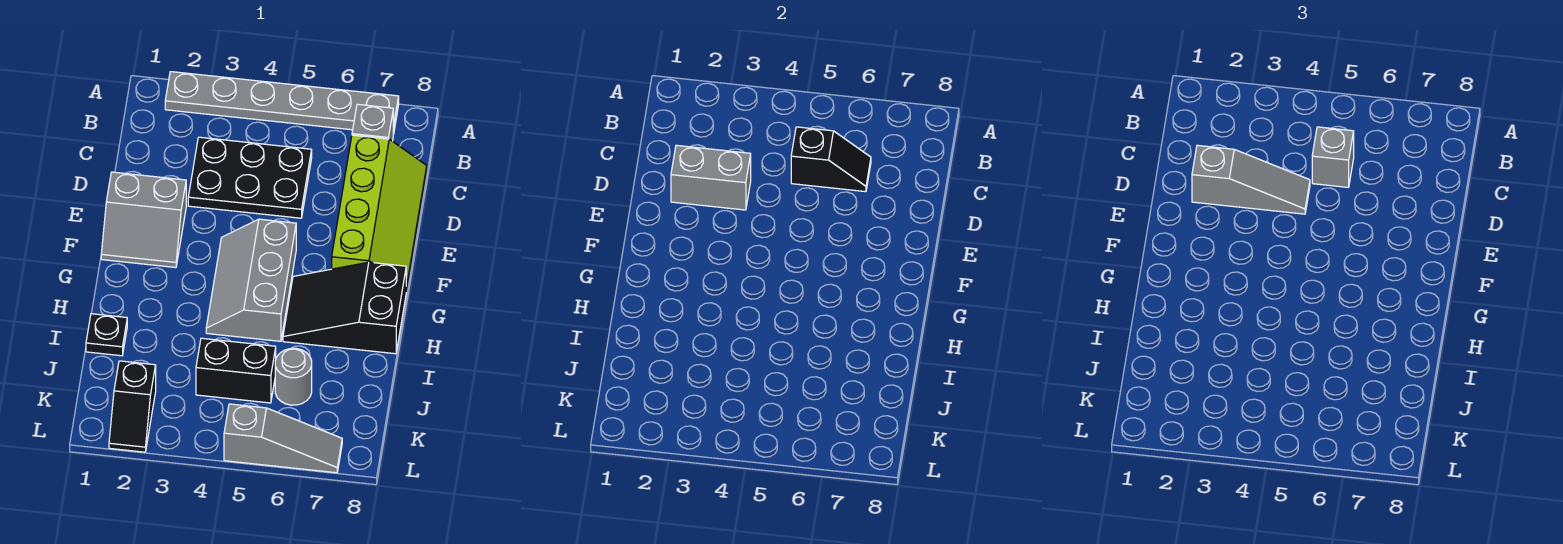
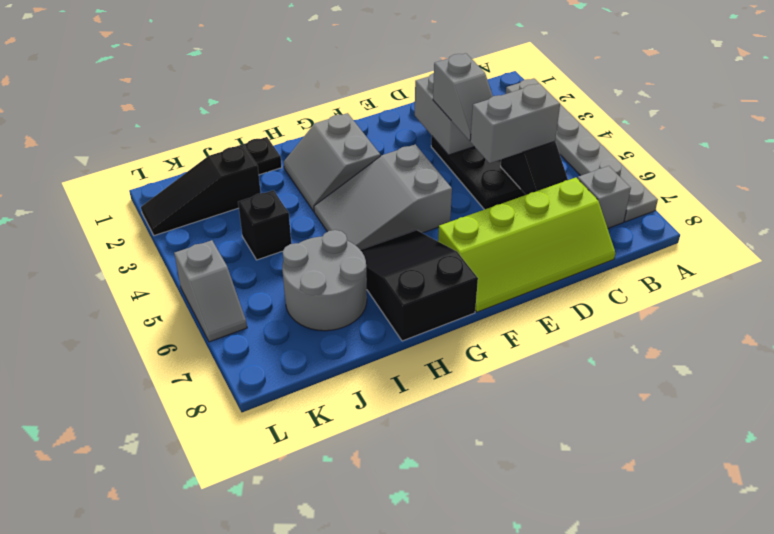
grey brick C5 level 3 -> grey brick C5:D5 level 3
grey slope D2:D4 level 3 top 2 -> grey slope D3:D4 level 3 top 3
grey slope E1:F2 level 1 top E -> grey slope G2:H3 level 1 top G
grey slope F4:H5 level 1 top 5 -> grey slope F4:H5 level 1 top F
black brick J4:J5 level 1 -> black brick J4 level 1
grey round brick J6 level 1 -> grey round brick I6:J7 level 1
black slope K2:L2 level 1 top K -> black slope J2:L2 level 1 top J
grey slope L5:L7 level 1 top 5 -> grey slope L5:L6 level 1 top 5

